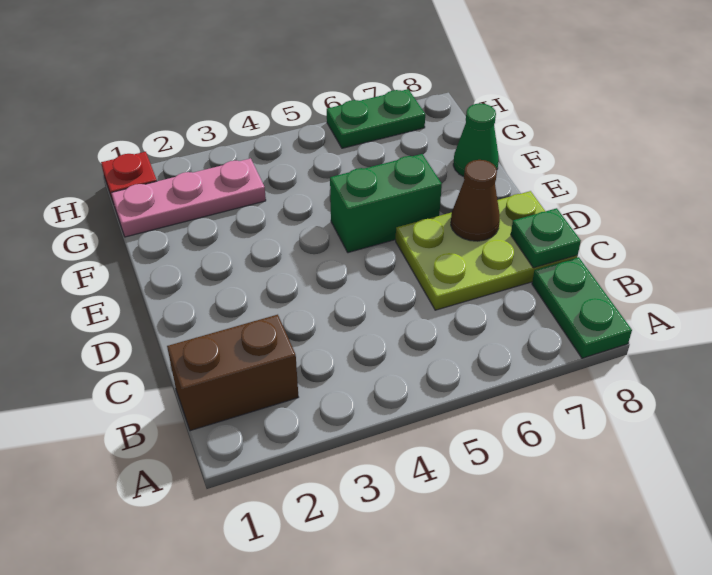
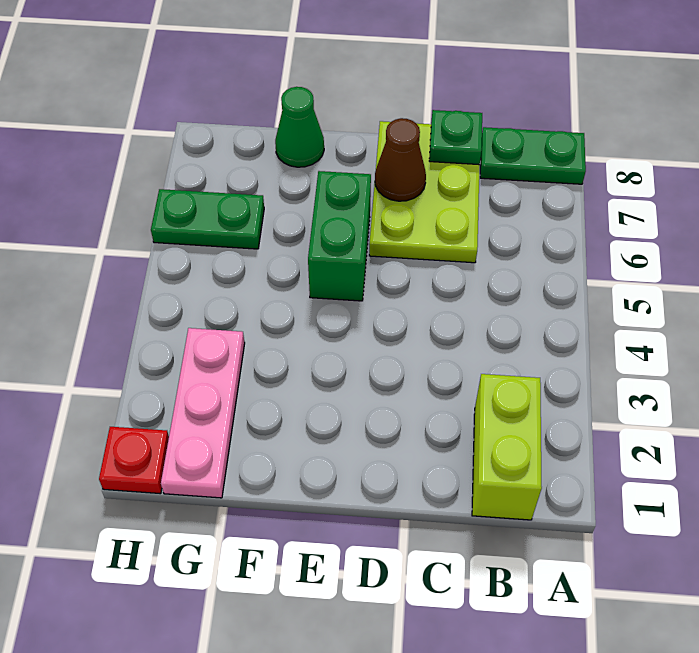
brown brick B1:B2 level 1 -> lime brick B1:B2 level 1
green plate H6:H7 level 1 -> green plate G6:H6 level 1

